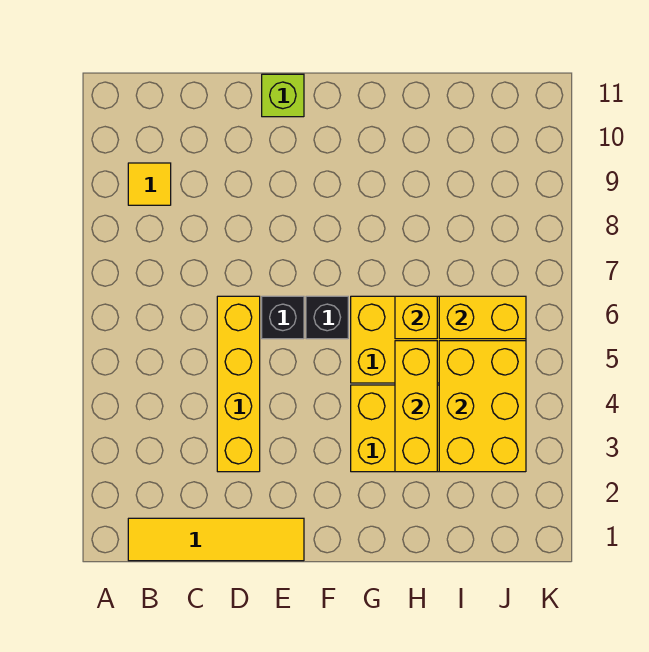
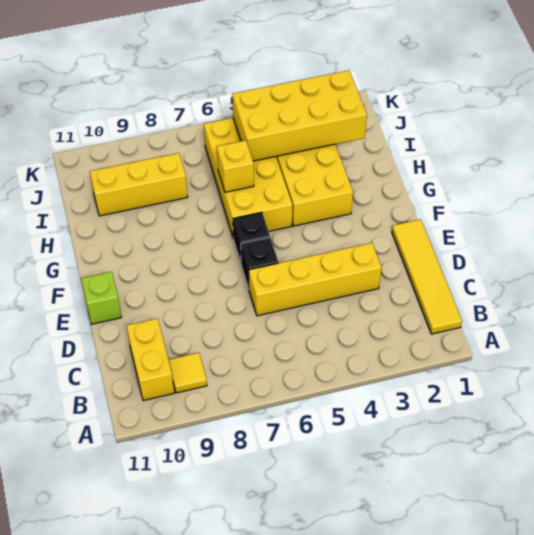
yellow brick H3:H5 level 2 -> yellow brick I8:I10 level 1
yellow brick I3:J5 level 2 -> yellow brick I2:J5 level 2
yellow brick I6:J6 level 2 -> yellow brick B10:C10 level 1

